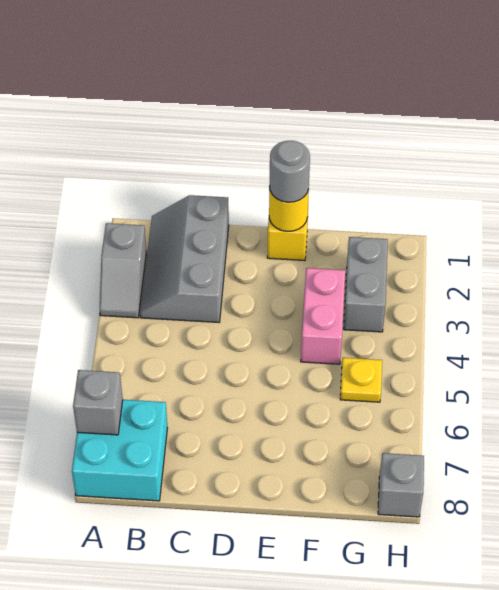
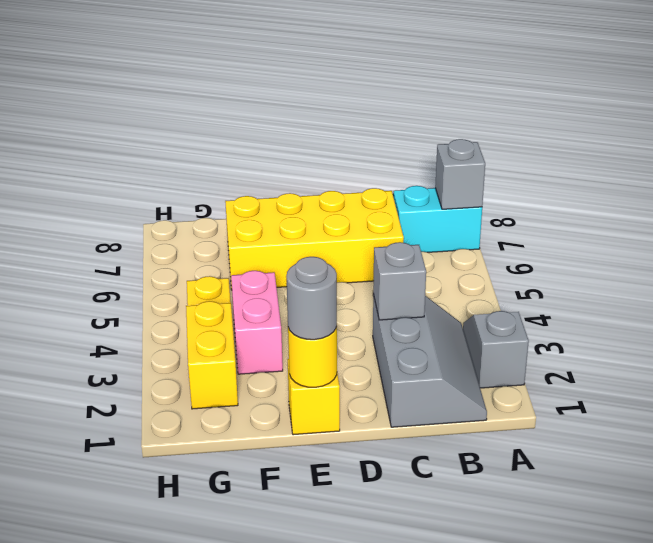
cyan brick A7:B8 level 1 -> cyan brick A7:B7 level 1
none -> yellow brick C6:F7 level 1
grey brick G2:G3 level 1 -> yellow brick G2:G3 level 1
grey brick H8 level 1 -> grey brick C3 level 2

